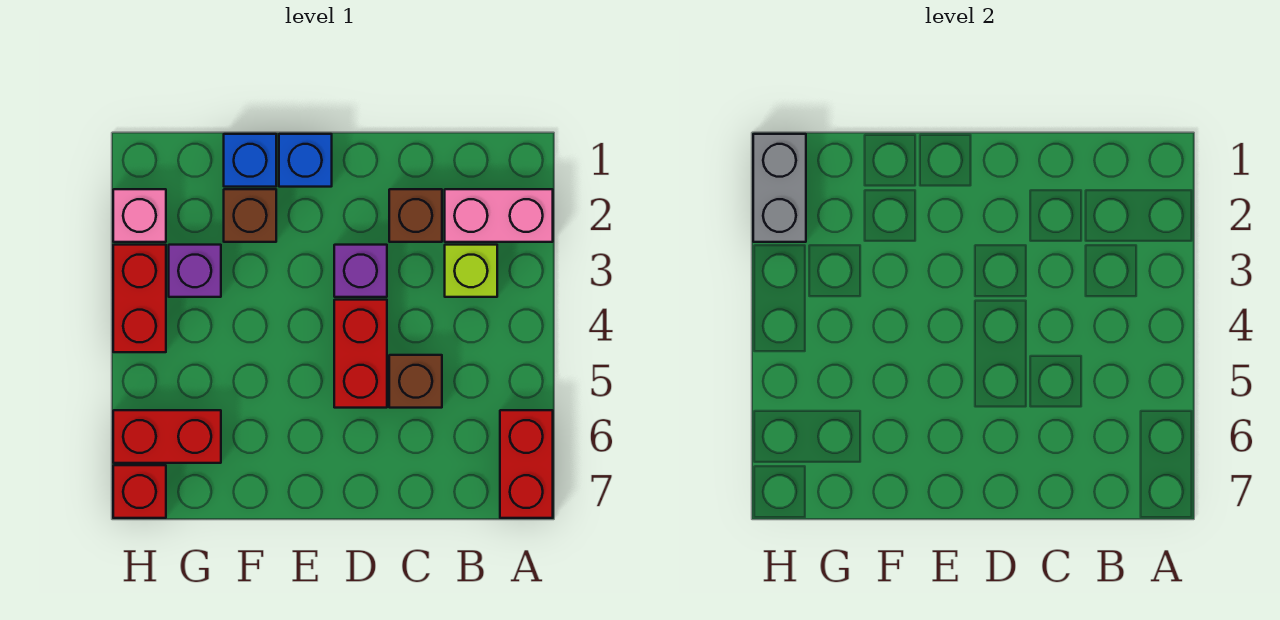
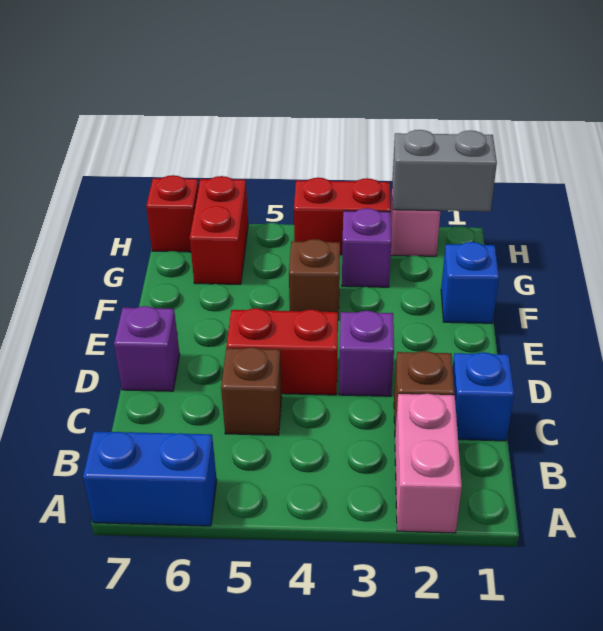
red brick A6:A7 level 1 -> blue brick A6:A7 level 1
lime brick B3 level 1 -> none
none -> purple brick D7 level 1
blue brick E1 level 1 -> blue brick C1 level 1
brown brick F2 level 1 -> brown brick F4 level 1

